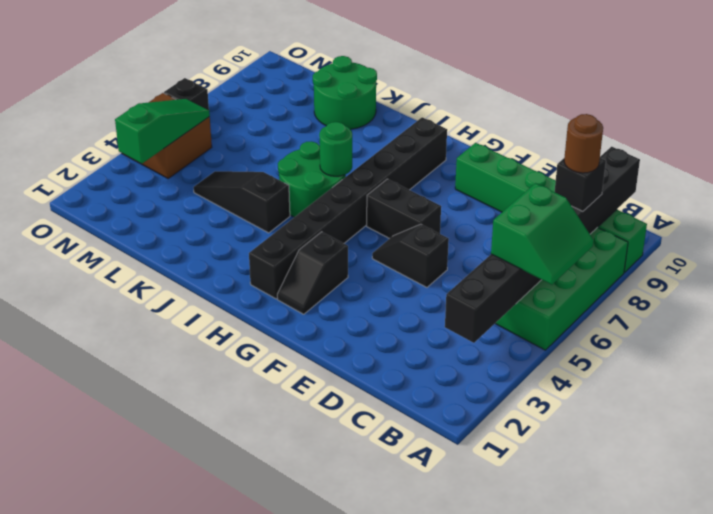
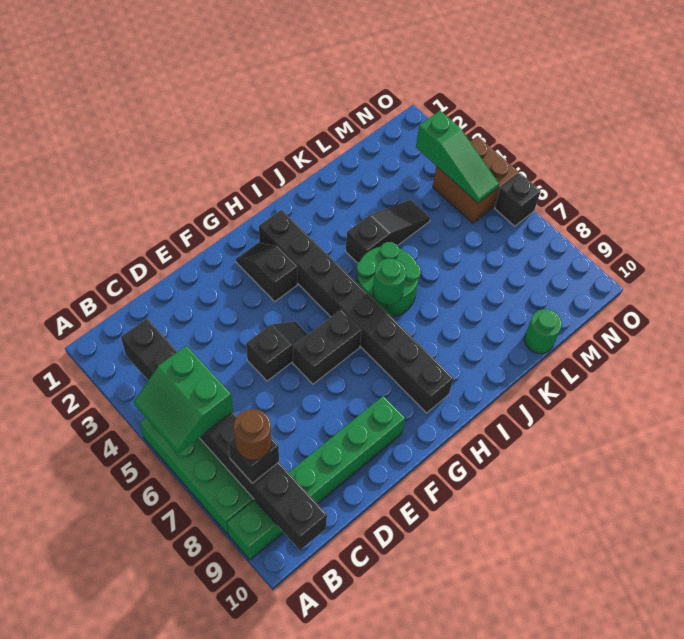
green round brick K9:L10 level 1 -> green round brick L10 level 1

